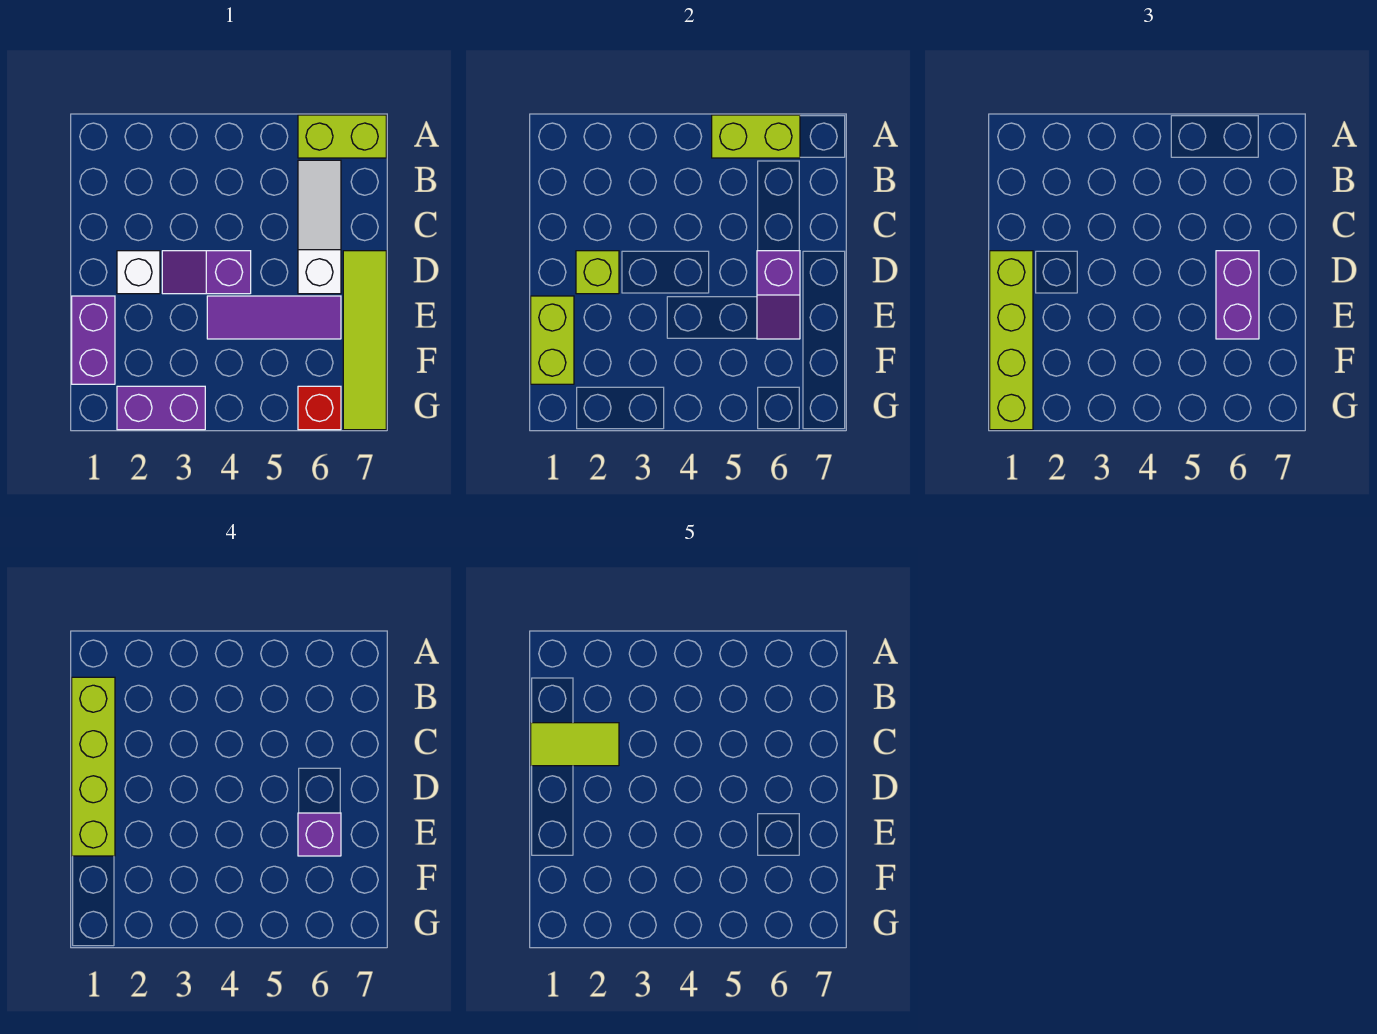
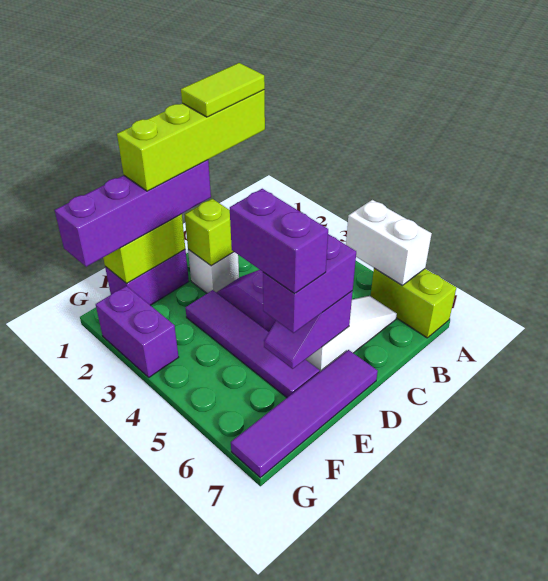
lime brick A5:A6 level 2 -> white brick A5:A6 level 2
lime tile C1:C2 level 5 -> lime tile B1:C1 level 5
lime brick D1:G1 level 3 -> purple brick D1:G1 level 3
lime tile D7:G7 level 1 -> purple tile D7:G7 level 1
purple tile E4:E6 level 1 -> purple tile E3:E6 level 1
purple brick E6 level 4 -> purple brick E5:E6 level 4
red brick G6 level 1 -> none

